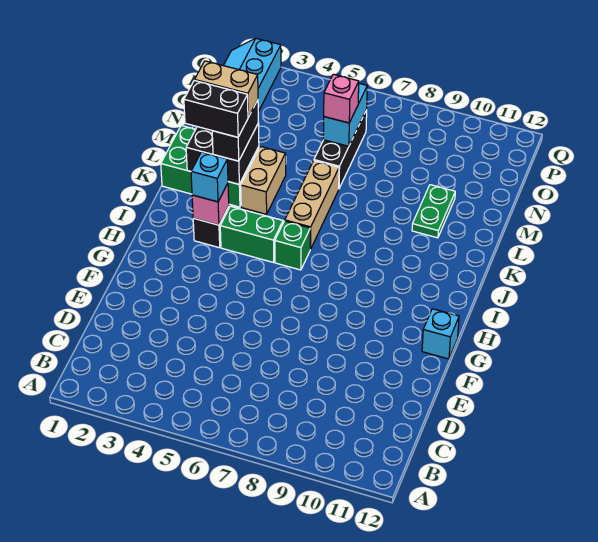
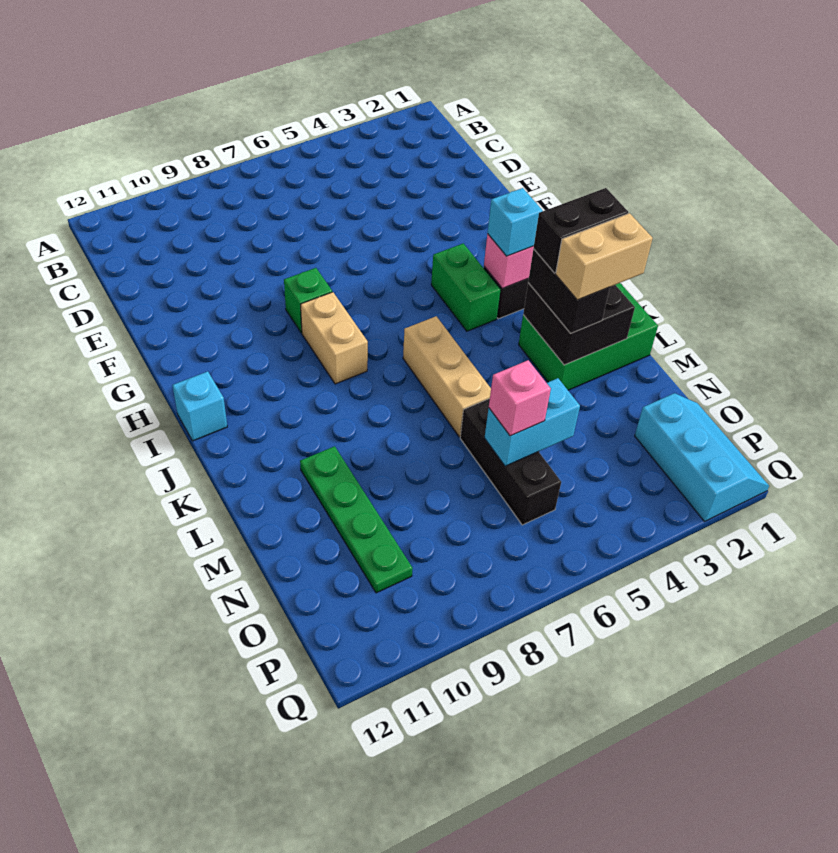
cyan brick G12 level 1 -> cyan brick I12 level 1
green brick I4:I5 level 1 -> green brick H4:I4 level 1
green brick I6 level 1 -> green brick G8 level 1
tan brick K4:L4 level 1 -> tan brick H8:I8 level 1
green plate L10:M10 level 1 -> green plate L10:O10 level 1
cyan brick N6:O6 level 2 -> cyan brick N5:N6 level 2

